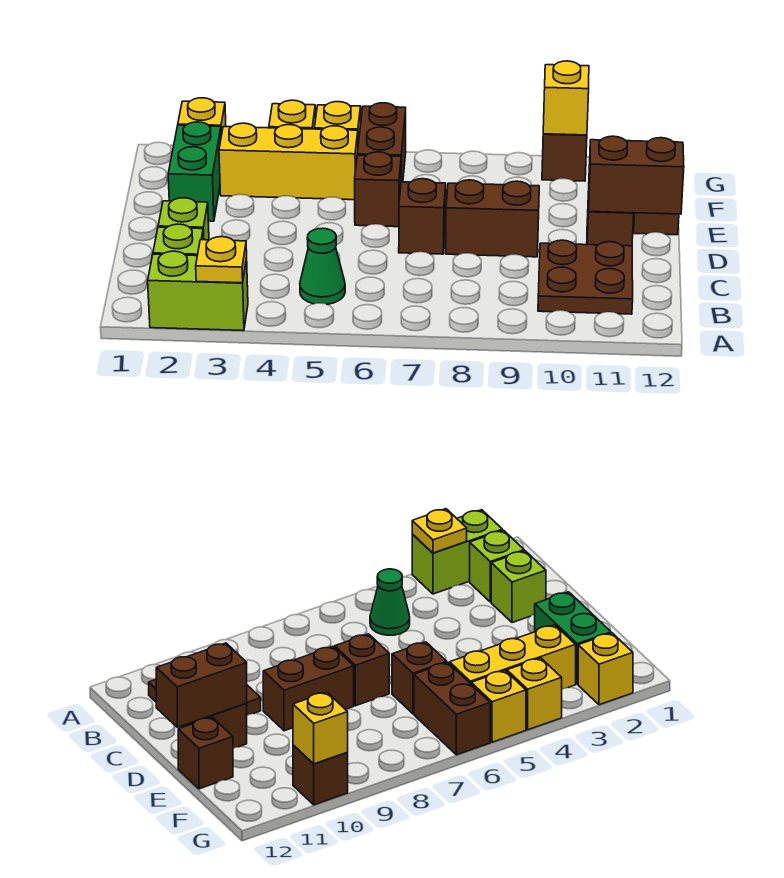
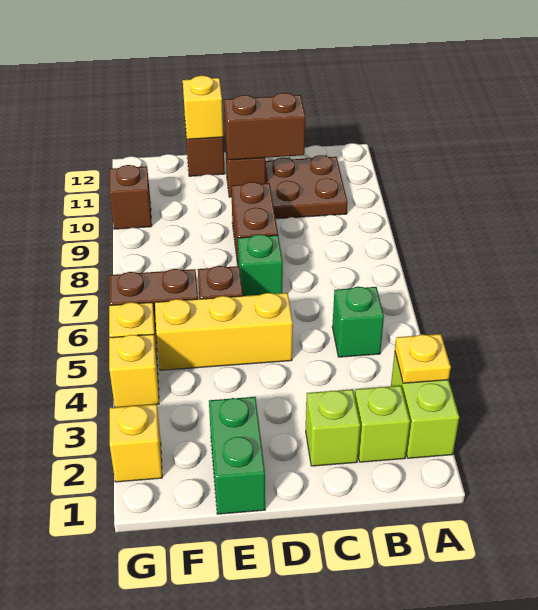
green cone B5 level 1 -> green brick B5 level 1
brown brick D7 level 1 -> green brick D7 level 1
brown brick D11:D12 level 2 -> brown brick C11:D11 level 2
green brick E2:F2 level 1 -> green brick E1:E2 level 1
yellow brick F3:F5 level 1 -> yellow brick D5:F5 level 1
yellow brick G10 level 2 -> yellow brick E12 level 2

